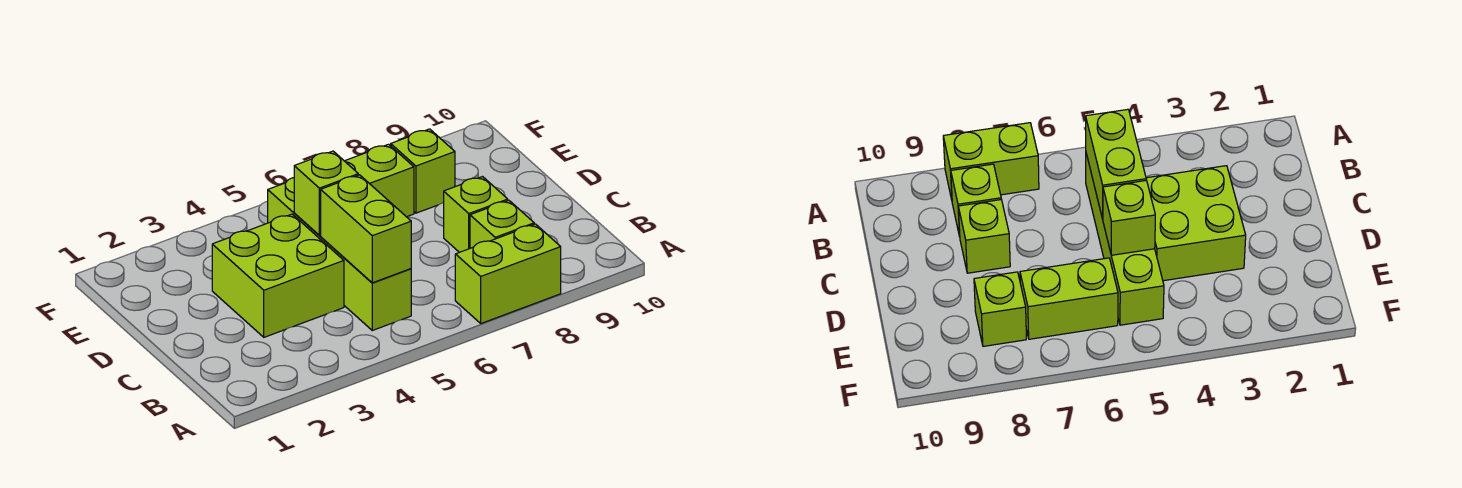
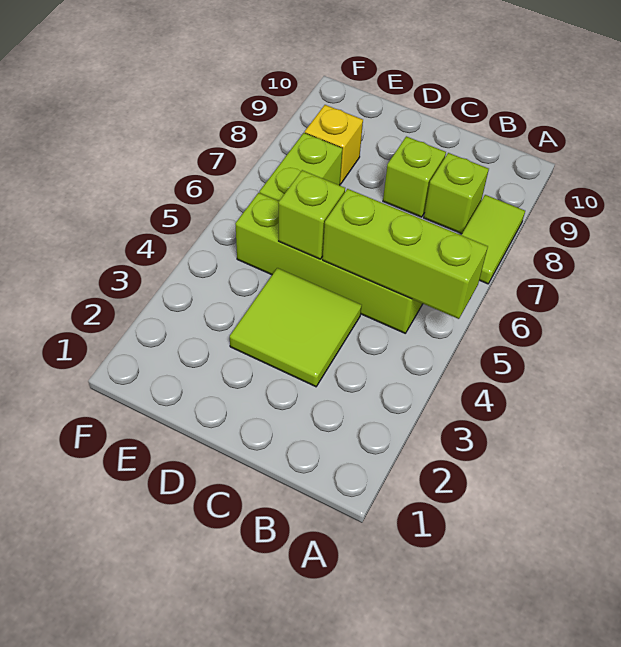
lime brick A7:A8 level 1 -> lime tile A7:A8 level 1
lime brick B5:C5 level 2 -> lime brick A5:C5 level 2
lime brick C3:D4 level 1 -> lime tile C3:D4 level 1
lime brick E8 level 1 -> yellow brick E8 level 1

